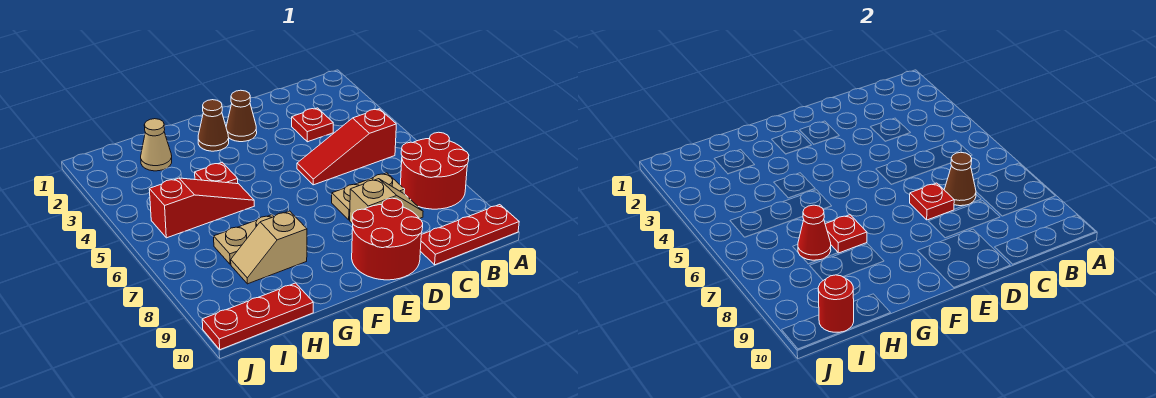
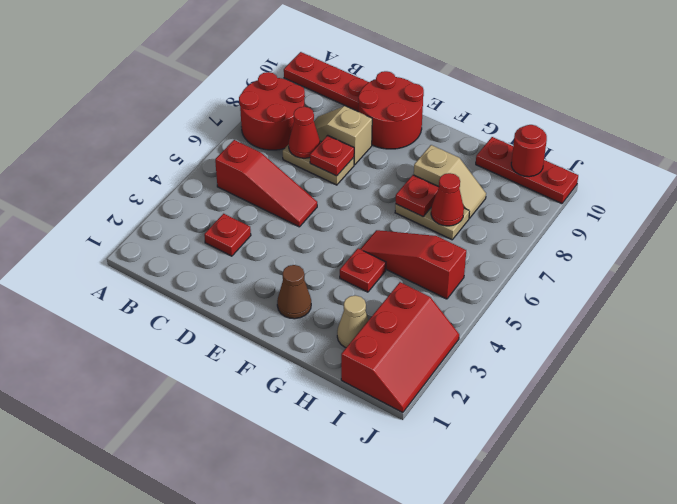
brown cone C7 level 2 -> red cone C7 level 2
brown cone E2 level 1 -> none
none -> red slope I1:J3 level 1 top I

